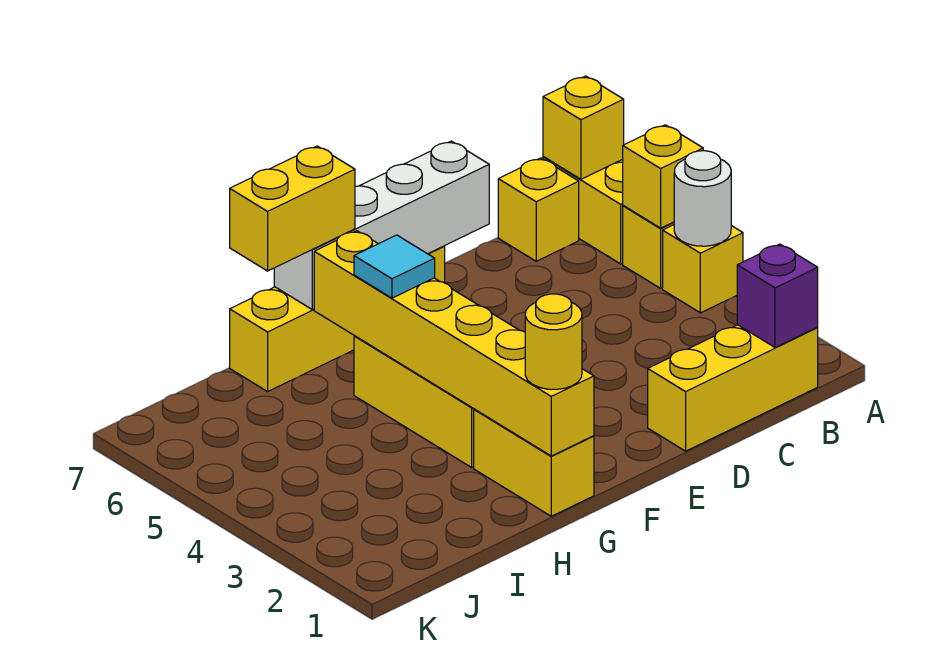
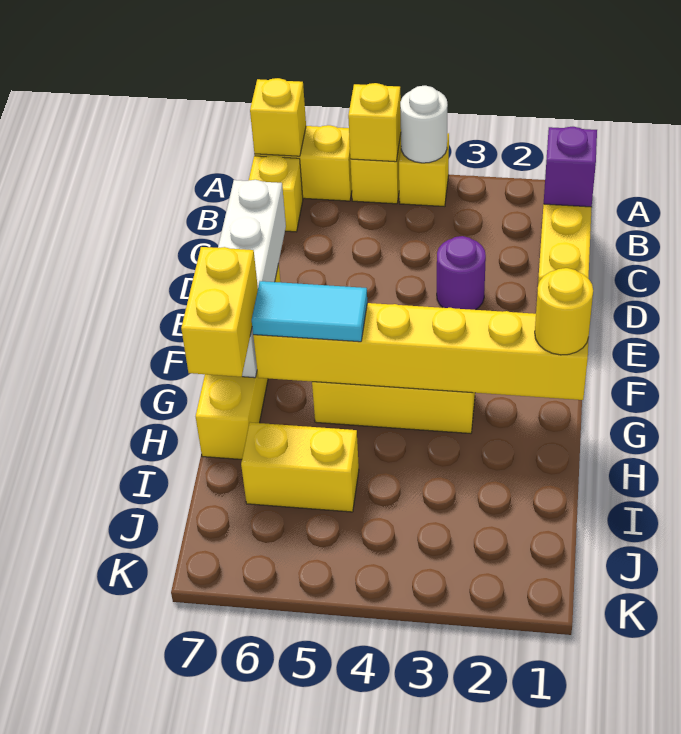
none -> purple round brick D3 level 1
yellow brick G1:G2 level 1 -> yellow brick I5:I6 level 1
cyan tile G5 level 3 -> cyan tile G5:G6 level 3

